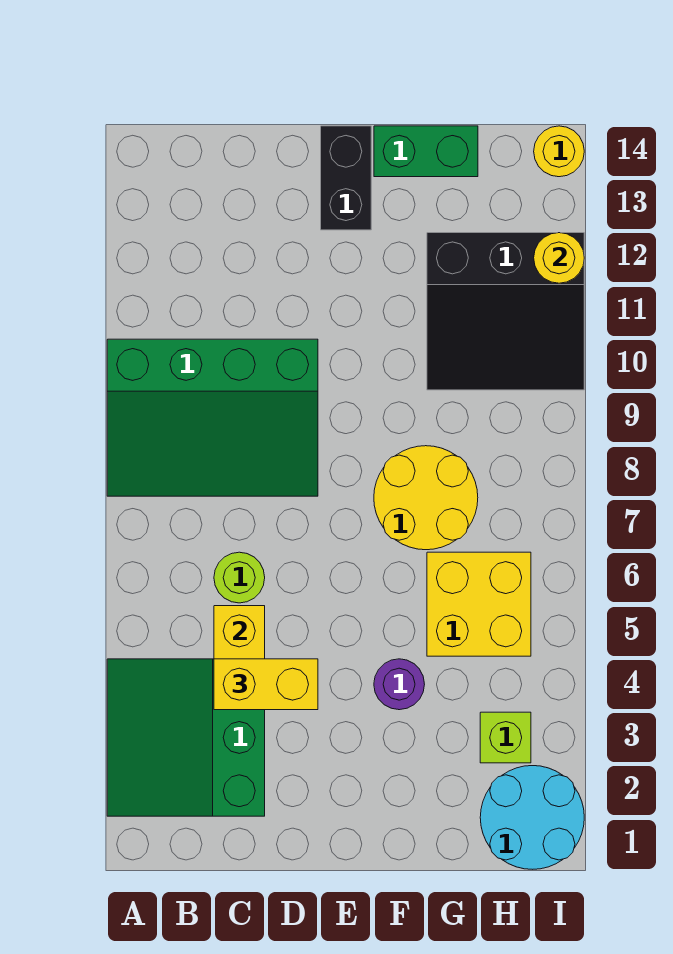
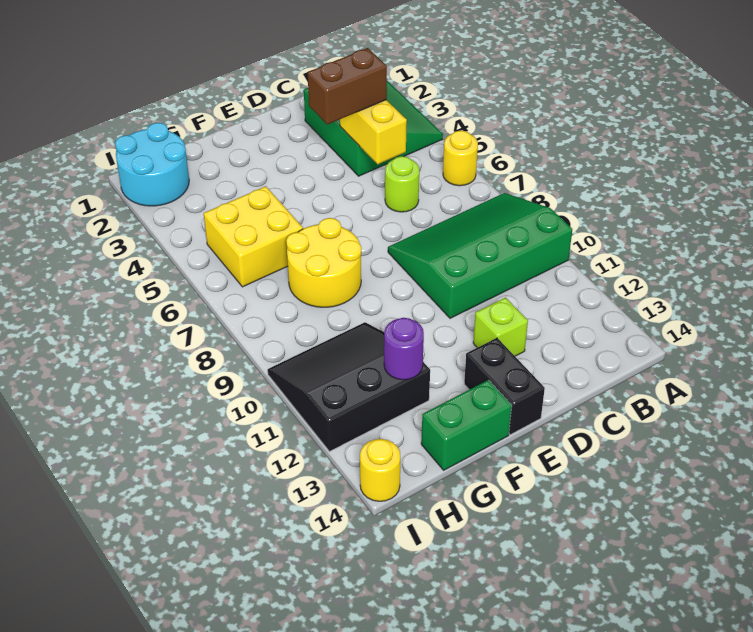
yellow brick C4:D4 level 3 -> brown brick C4:D4 level 3
purple round brick F4 level 1 -> purple round brick G12 level 2
lime brick H3 level 1 -> lime brick D12 level 1
yellow round brick I12 level 2 -> yellow round brick A6 level 1

